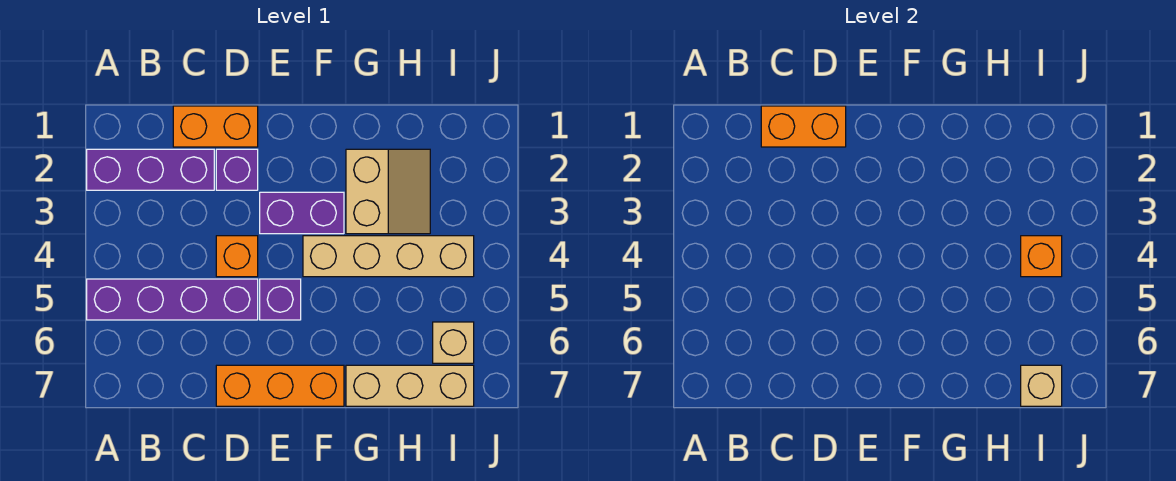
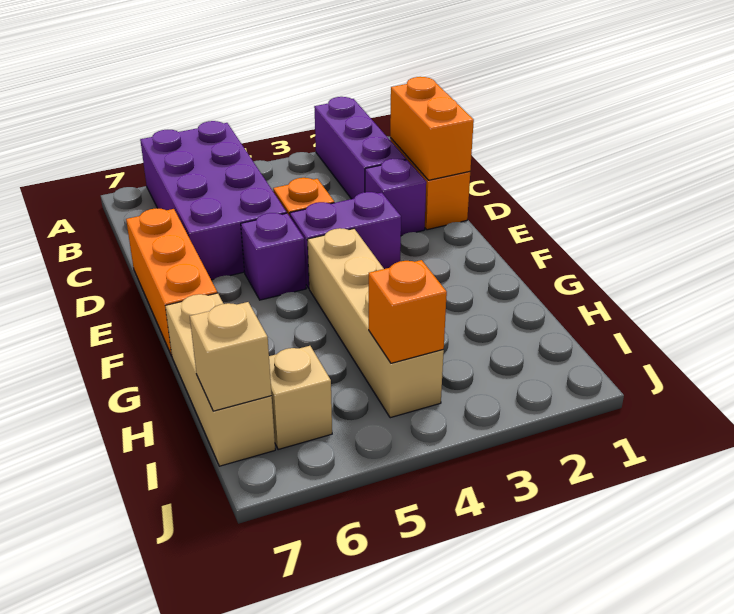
purple brick A5:D5 level 1 -> purple brick A5:D6 level 1
purple brick E3:F3 level 1 -> purple brick E3:E4 level 1
tan slope G2:H3 level 1 top G -> none

